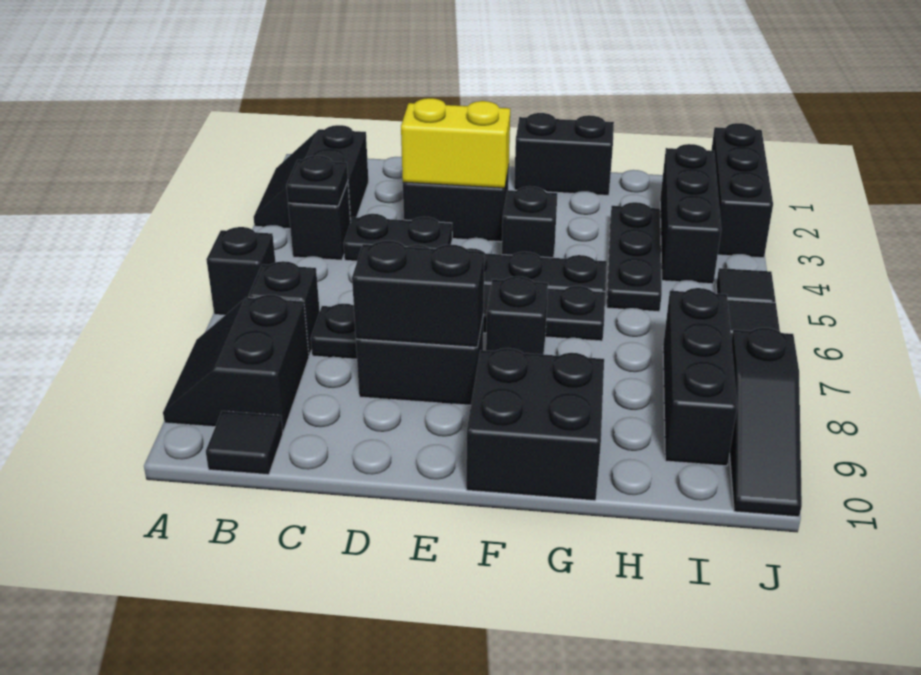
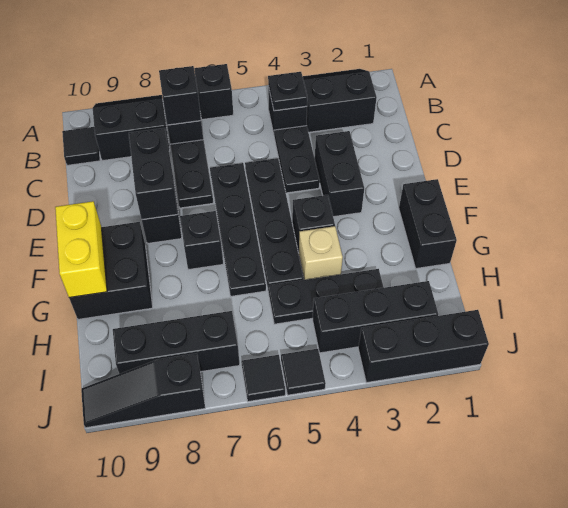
none -> black brick B7 level 2
yellow brick D3:E3 level 2 -> yellow brick F10:G10 level 2
none -> tan brick G4 level 1

